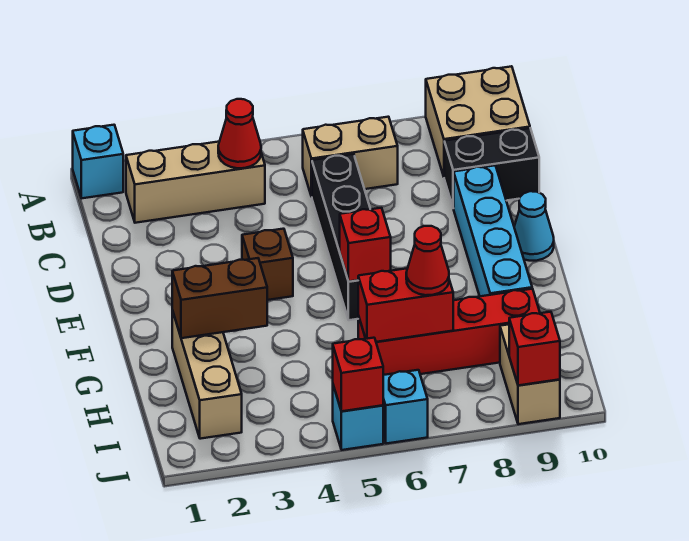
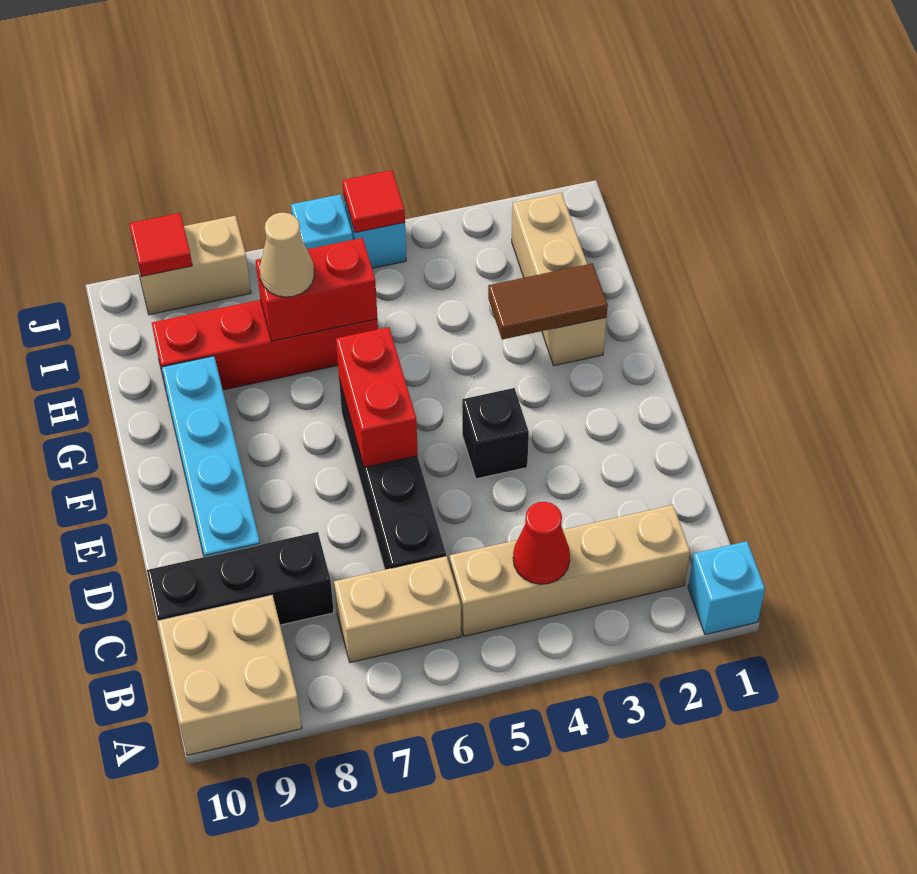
tan brick B2:B4 level 1 -> tan brick B2:B5 level 1
black brick C9:C10 level 1 -> black brick C8:C10 level 1
brown brick E4 level 1 -> black brick E4 level 1
cyan cone E10 level 1 -> none
red brick F6 level 2 -> red brick E6:F6 level 2
brown brick G2:G3 level 2 -> brown tile G2:G3 level 2
red cone H7 level 3 -> tan cone H7 level 3
tan brick I9:J9 level 1 -> tan brick J8:J9 level 1
red brick J5 level 2 -> red tile J5 level 2
red brick J9 level 2 -> red tile J9 level 2

